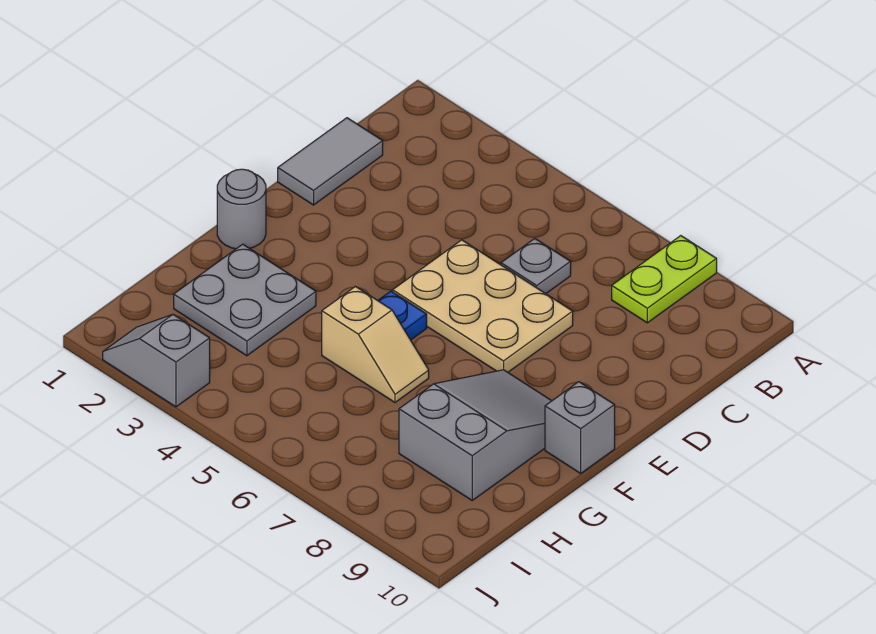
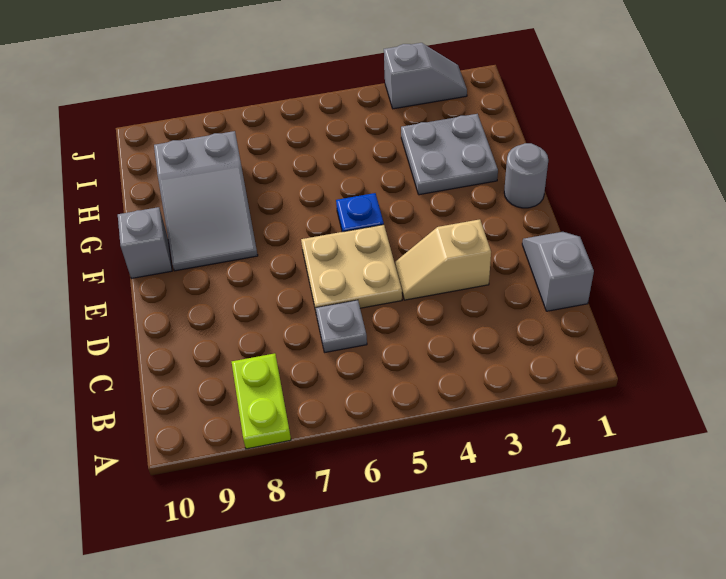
grey tile C1:D1 level 1 -> grey slope C1:D1 level 1 top C
tan plate D5:E7 level 1 -> tan plate D5:E6 level 1
tan slope G5:G6 level 1 top 5 -> tan slope D3:D4 level 1 top 3

